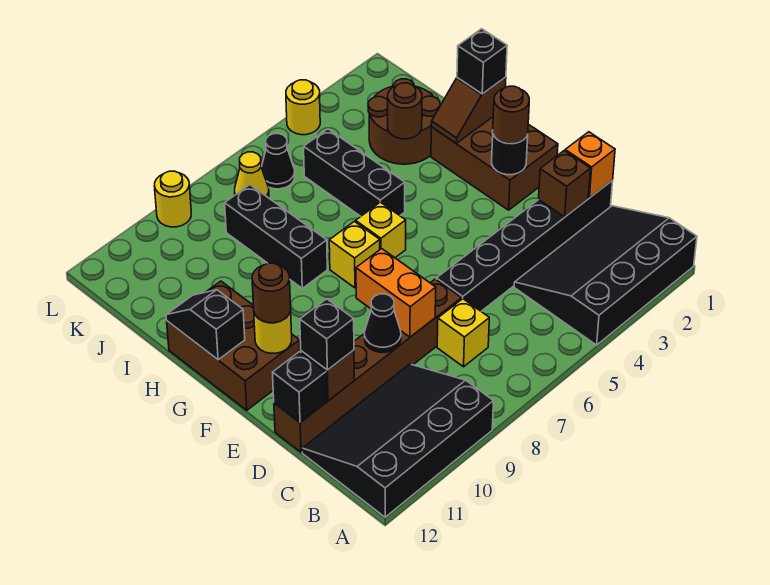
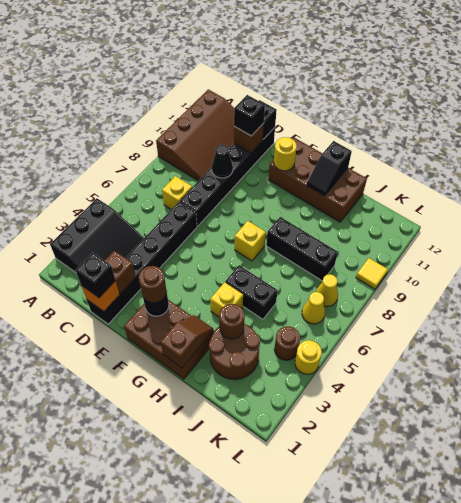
black slope A1:C4 level 1 top A -> black slope A2:C4 level 1 top A
black slope A9:C12 level 1 top A -> brown slope A9:C12 level 1 top A
brown brick D7:D12 level 1 -> black brick D7:D12 level 1
orange brick D8:E8 level 2 -> none
brown brick F11:H12 level 1 -> brown brick F11:I12 level 1
brown round brick F11 level 3 -> brown round brick K4 level 1
yellow brick G6 level 1 -> yellow brick H4 level 1
black slope G12:H12 level 2 top G -> black slope H11:H12 level 2 top 12
black brick H1 level 3 -> black brick D1 level 3
black brick H5:J5 level 1 -> black brick H5:I5 level 1
black cone K6 level 1 -> yellow cone K6 level 1
yellow round brick L9 level 1 -> yellow tile L9 level 1

